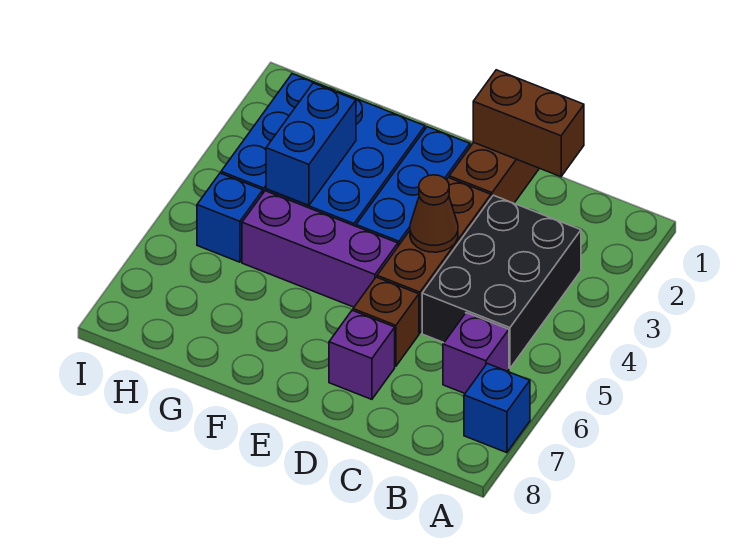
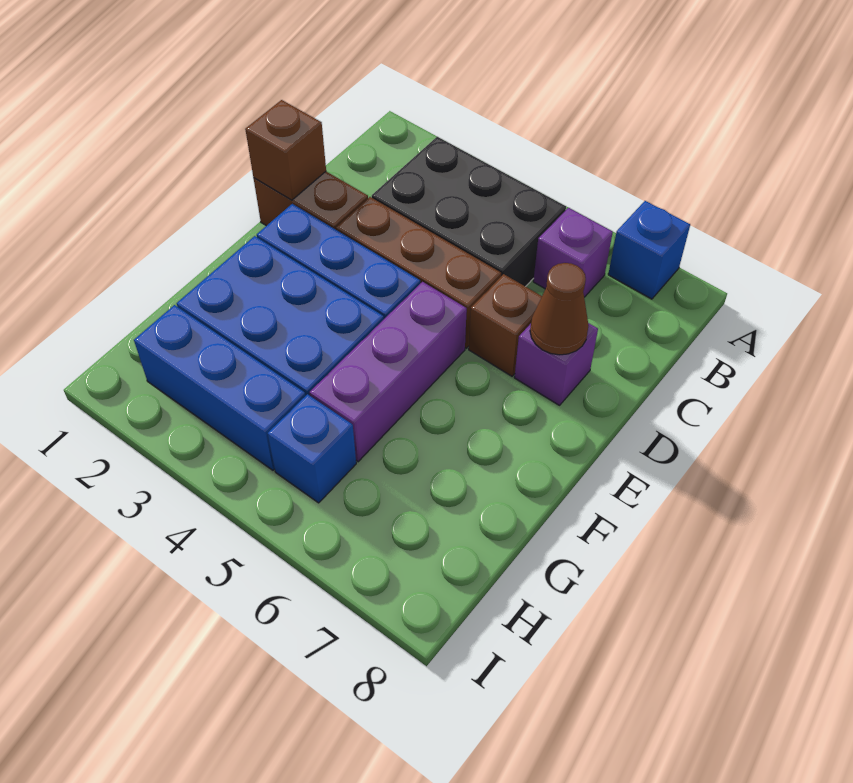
brown brick C1:D1 level 2 -> brown brick D1 level 2
brown cone D4 level 2 -> brown cone D7 level 2
blue brick G3:G4 level 2 -> none

